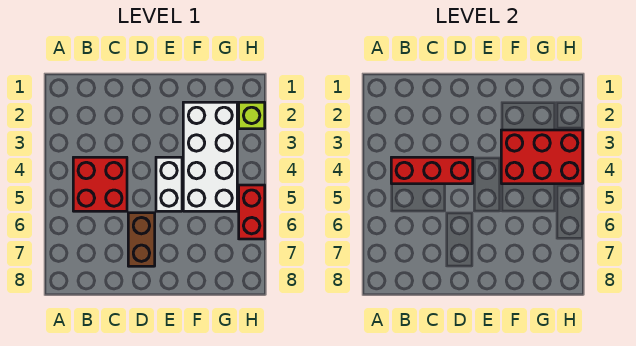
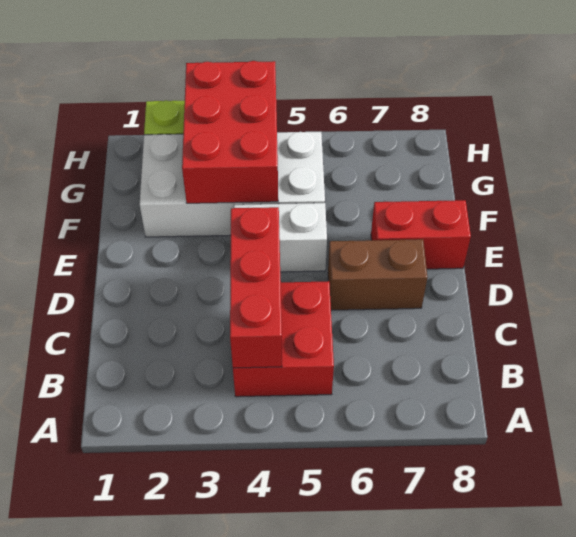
red brick H5:H6 level 1 -> red brick E7:E8 level 1

